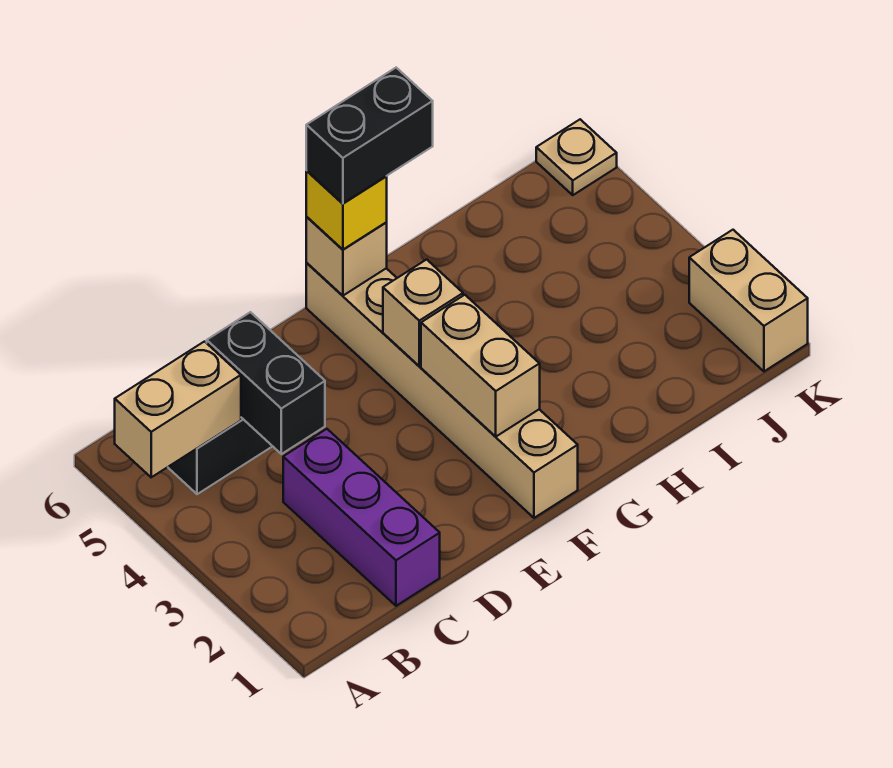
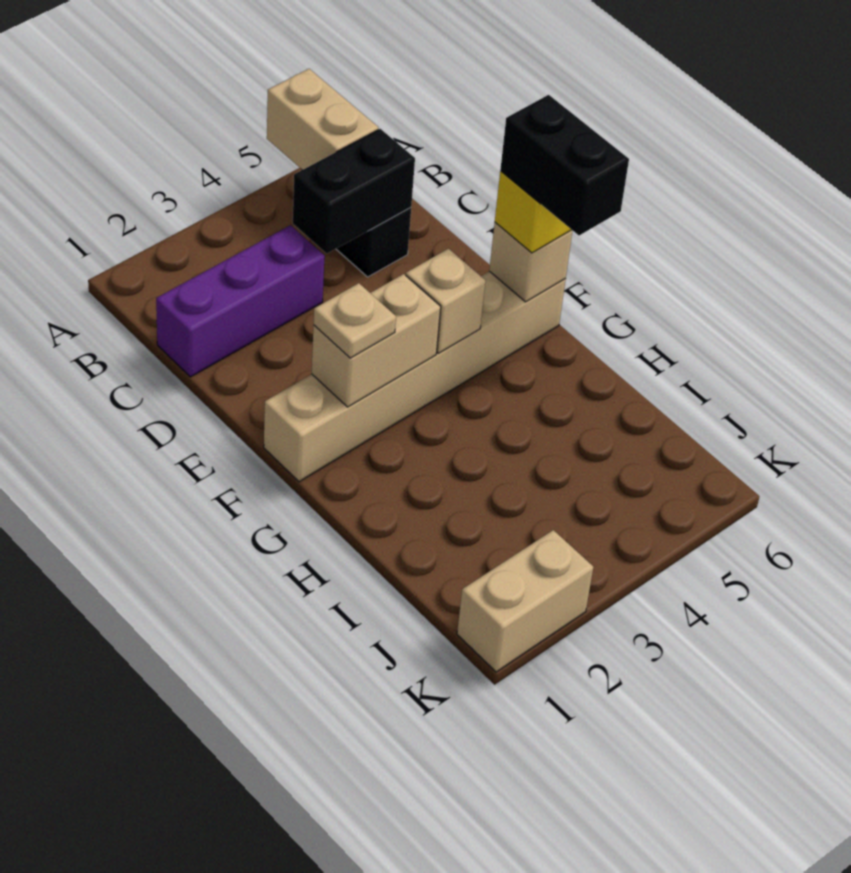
tan plate K6 level 1 -> tan plate F2 level 3

